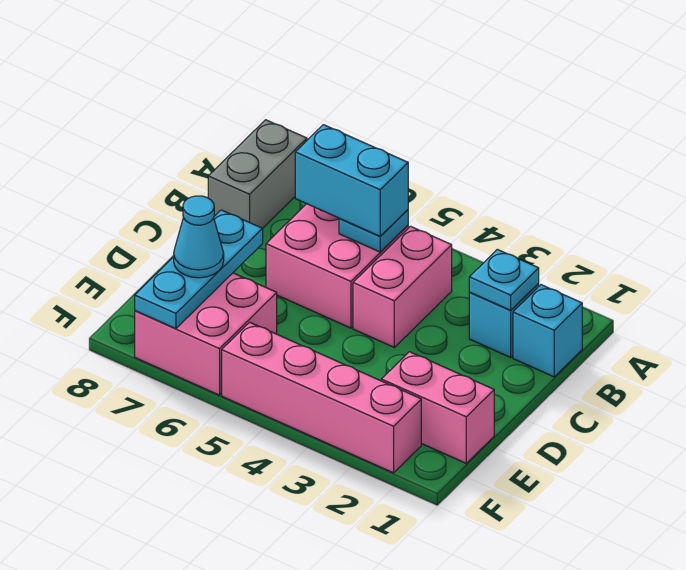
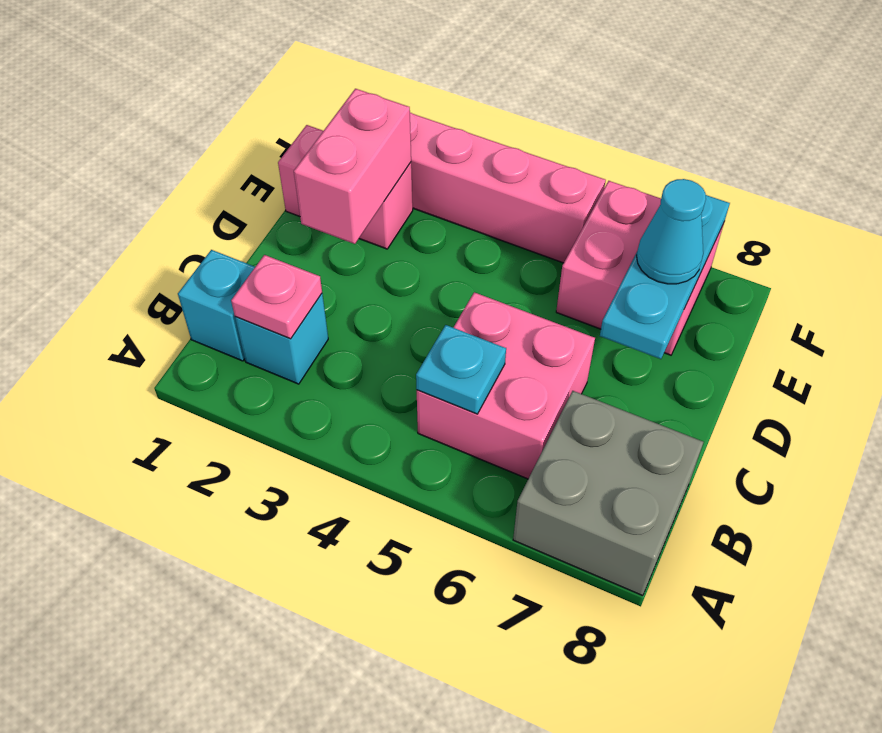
grey brick A8:B8 level 1 -> grey brick A7:B8 level 1
cyan plate B2 level 2 -> pink plate B2 level 2
pink brick B4:C4 level 1 -> pink brick D2:E2 level 2
cyan brick B5:B6 level 3 -> none

